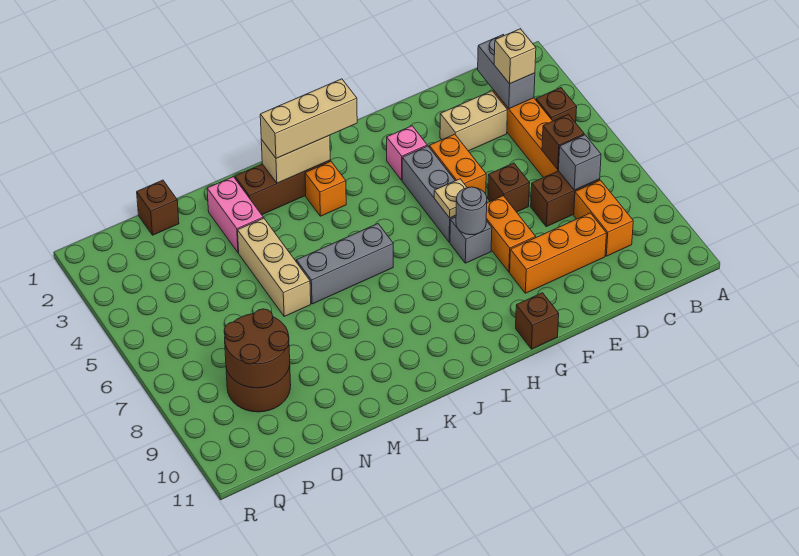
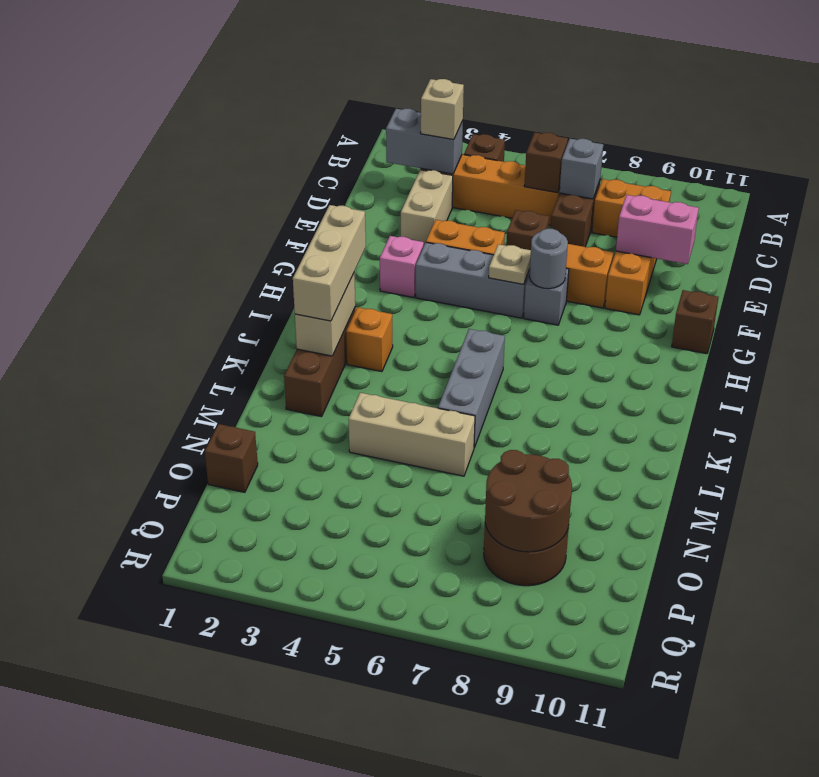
pink brick M2:M3 level 1 -> pink brick E9:E10 level 2

